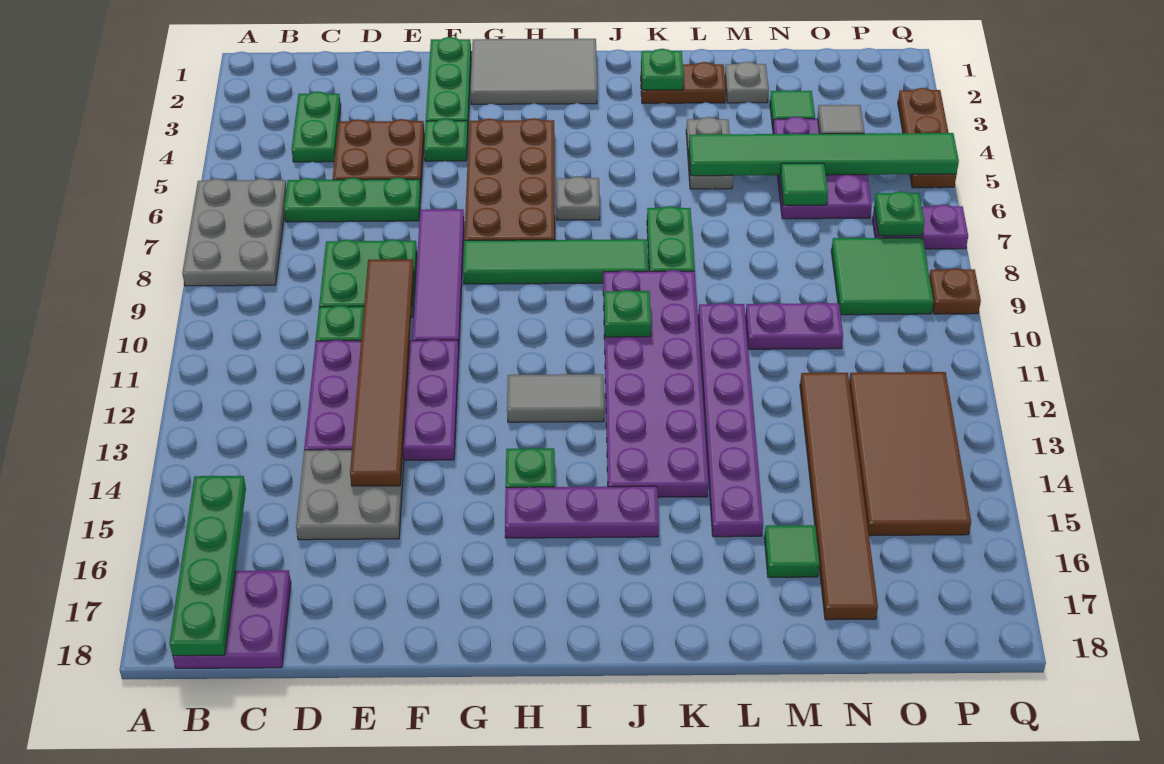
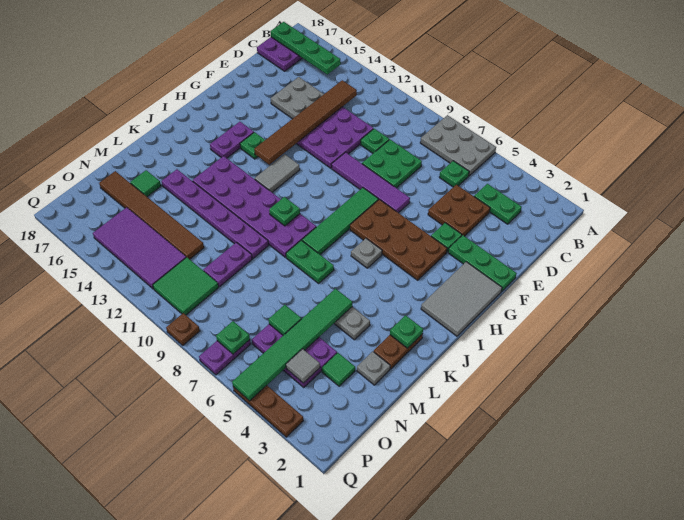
green plate C6:E6 level 1 -> green plate C6 level 1
brown tile E9:E14 level 2 -> brown tile C13:H13 level 2
purple plate H15:J15 level 1 -> purple plate H15:I15 level 1
green tile O8:P9 level 1 -> green tile O10:P11 level 1
brown tile O12:P15 level 1 -> purple tile O12:P15 level 1

